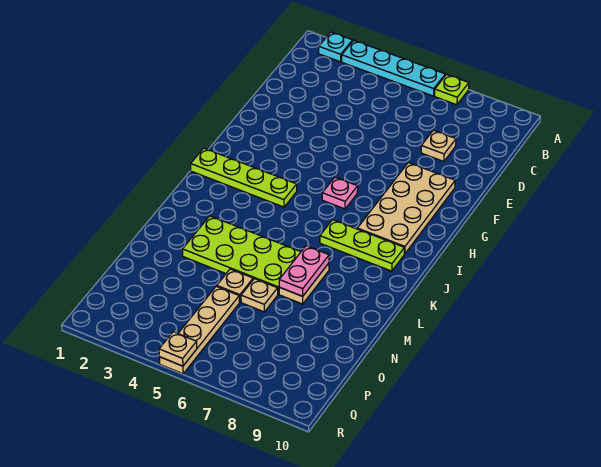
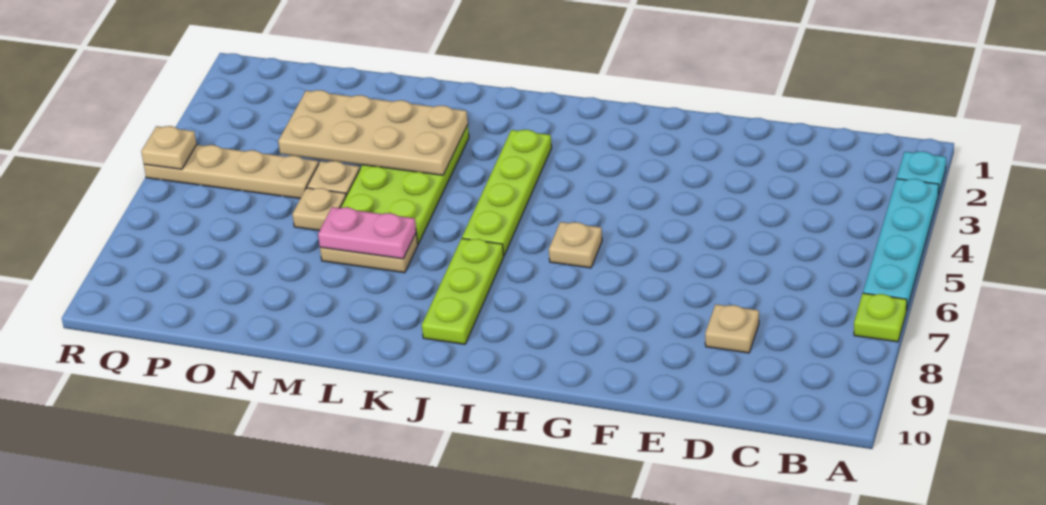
tan plate F8:I9 level 1 -> tan plate L3:O4 level 2
pink plate H6 level 1 -> tan plate H6 level 1
lime plate I1:I4 level 1 -> lime plate J3:J6 level 1

